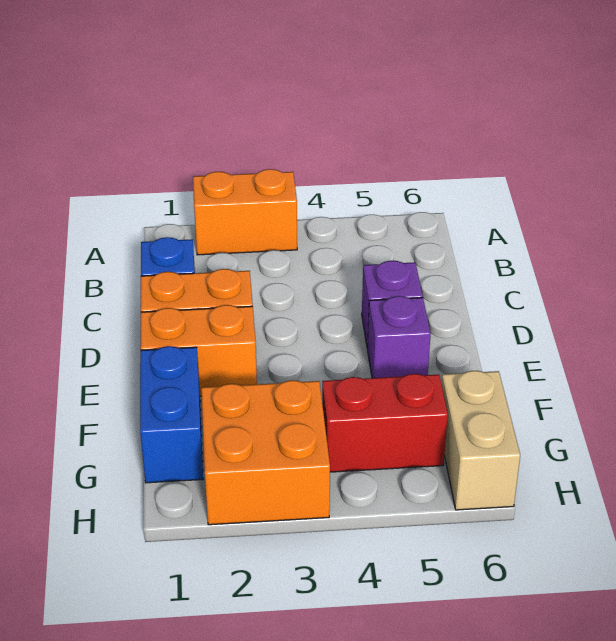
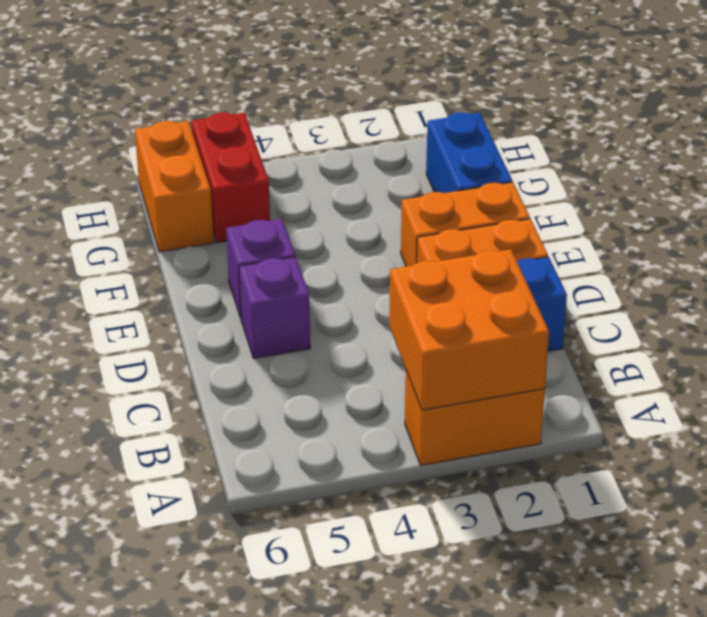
orange brick G2:H3 level 1 -> orange brick A2:B3 level 2
red brick G4:G5 level 1 -> red brick G5:H5 level 1
tan brick G6:H6 level 1 -> orange brick G6:H6 level 1

